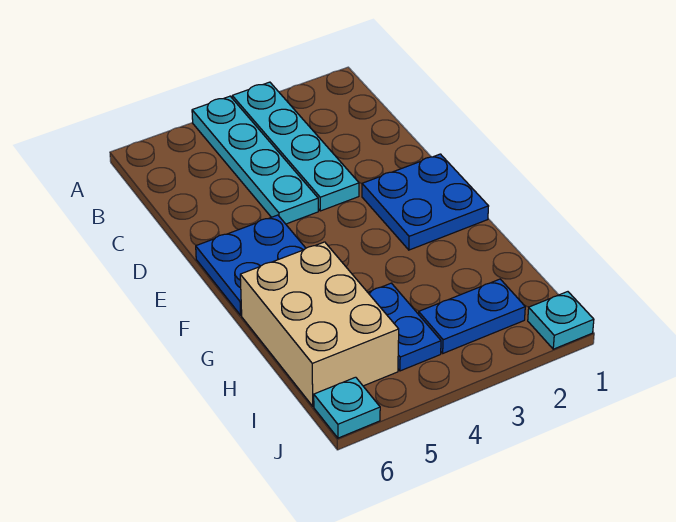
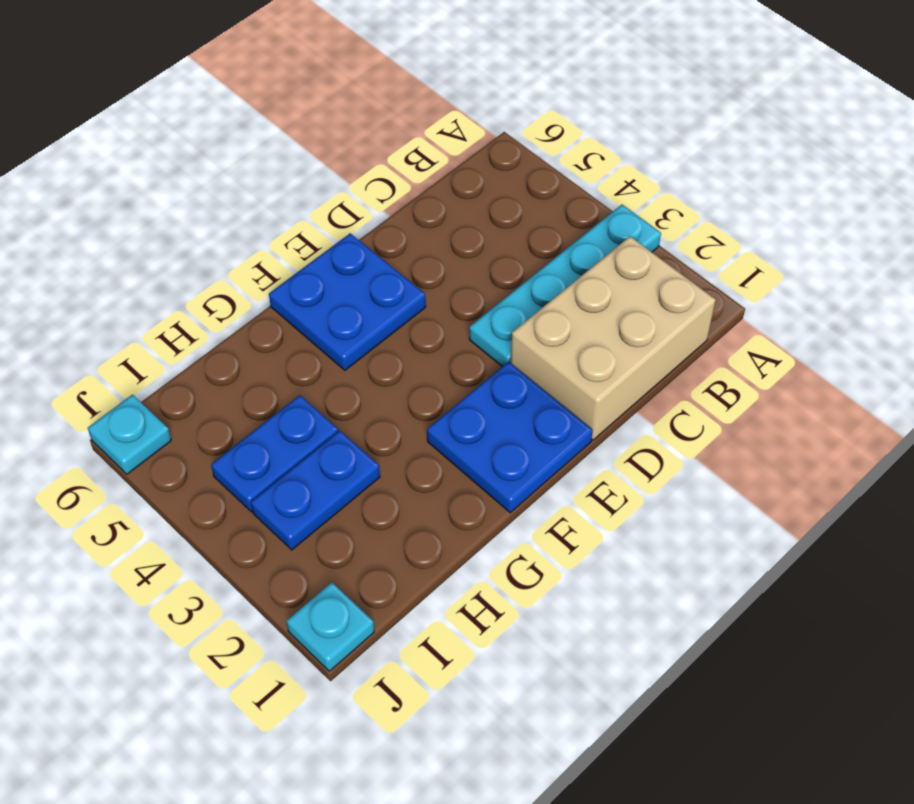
cyan plate A4:D4 level 1 -> none
tan brick G5:I6 level 1 -> tan brick B1:D2 level 1
blue plate I2:I3 level 1 -> blue plate H3:I3 level 1

